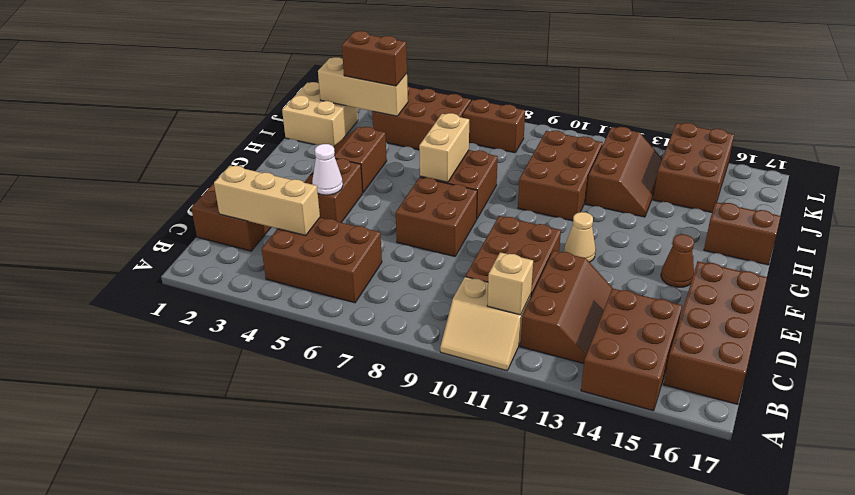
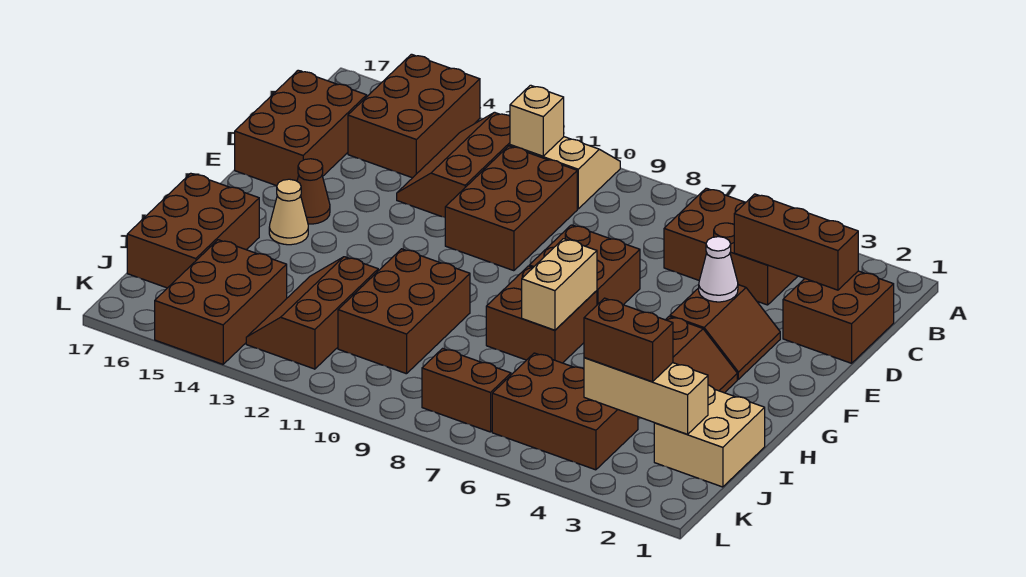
brown brick B16:E17 level 1 -> brown brick C16:E17 level 1
tan brick C2:C4 level 2 -> brown brick C2:C4 level 2
tan cone F12 level 1 -> tan cone G15 level 1
brown brick H16:H17 level 1 -> brown brick H16:J17 level 1

